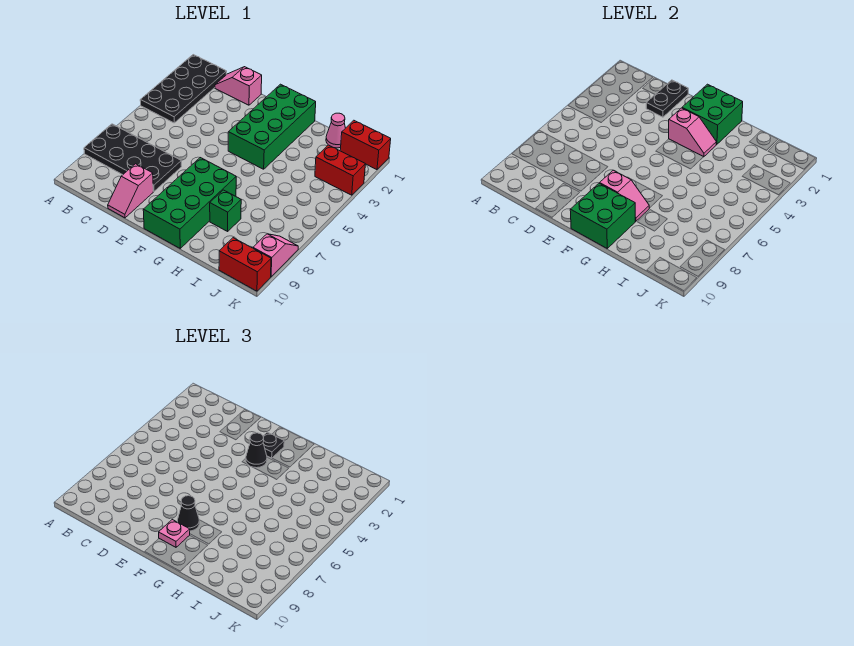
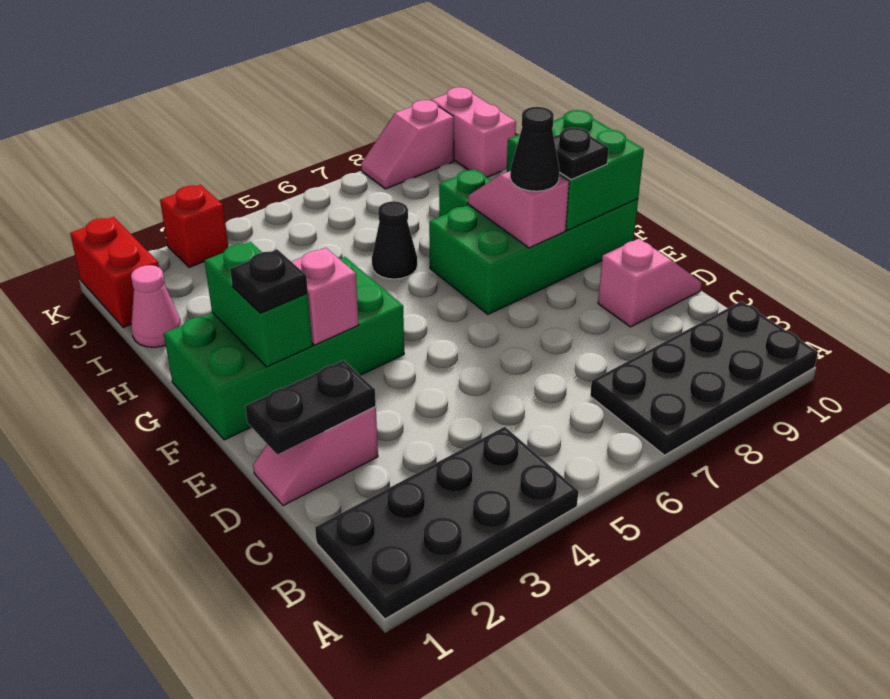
black plate A7:D8 level 1 -> black plate A7:B10 level 1
pink slope C1:D1 level 1 top D -> pink slope D1:D2 level 1 top 2
green brick F1:G2 level 2 -> green brick F2:G2 level 2
black cone F3 level 3 -> black cone H6 level 1
pink plate F9 level 3 -> black plate F9 level 3
red brick J3:K3 level 1 -> red brick K3 level 1
red brick J10:K10 level 1 -> pink brick J10:K10 level 1

